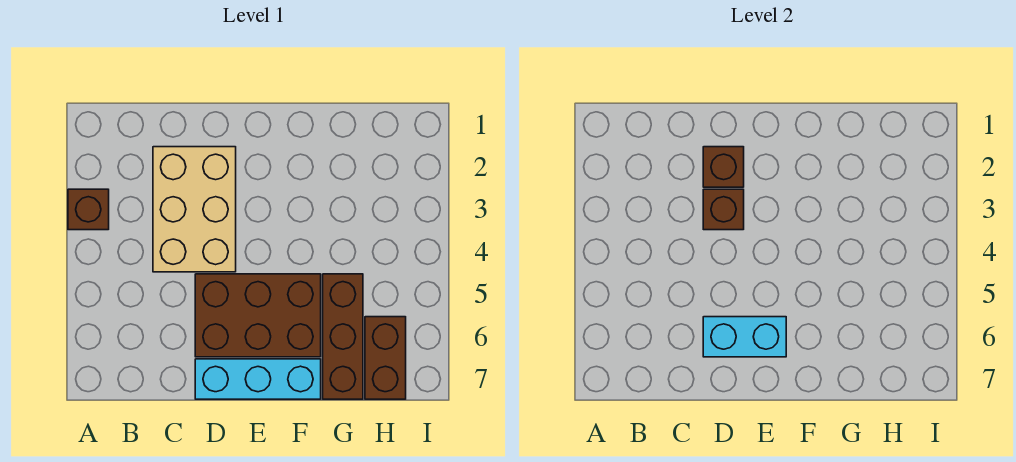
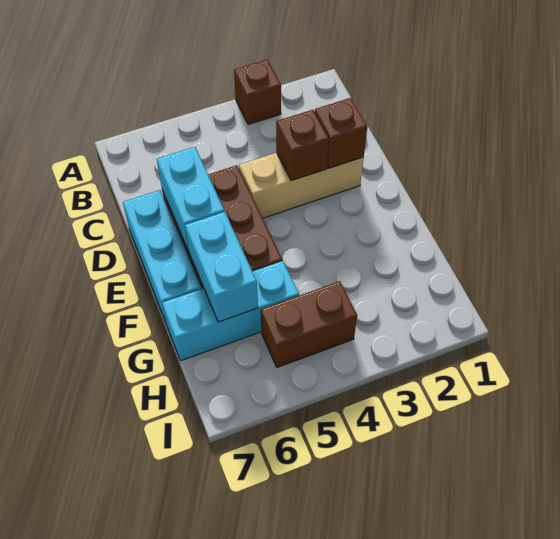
tan brick C2:D4 level 1 -> tan brick D2:D4 level 1
none -> cyan brick F6:G6 level 2
brown brick G5:G7 level 1 -> cyan brick G5:G7 level 1
brown brick H6:H7 level 1 -> brown brick H4:H5 level 1

